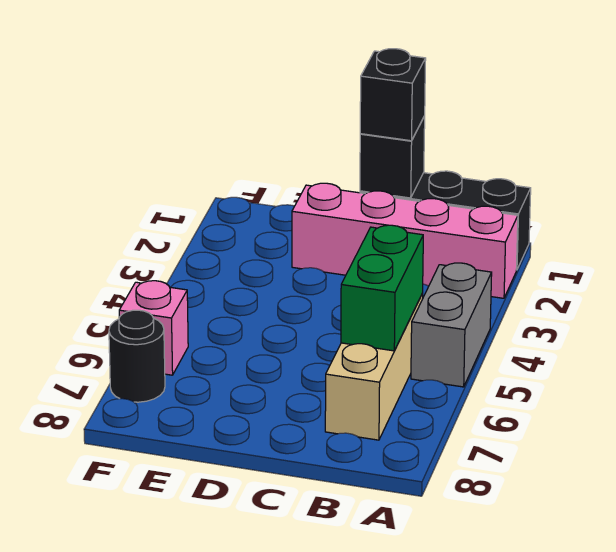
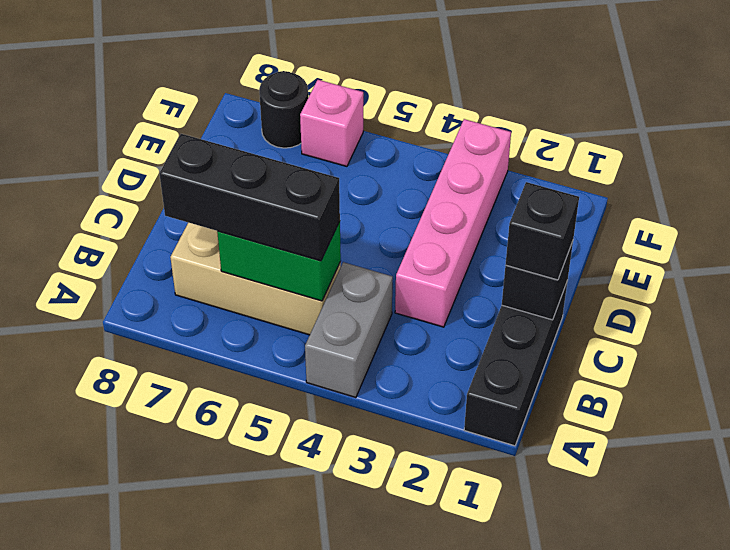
pink brick A2:D2 level 1 -> pink brick C3:F3 level 1
grey brick A4:A5 level 1 -> grey brick A4:B4 level 1
none -> black brick B5:B7 level 3

